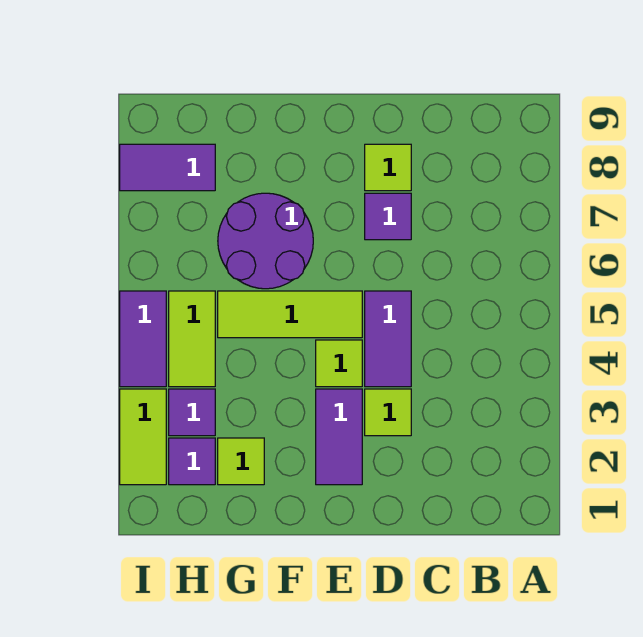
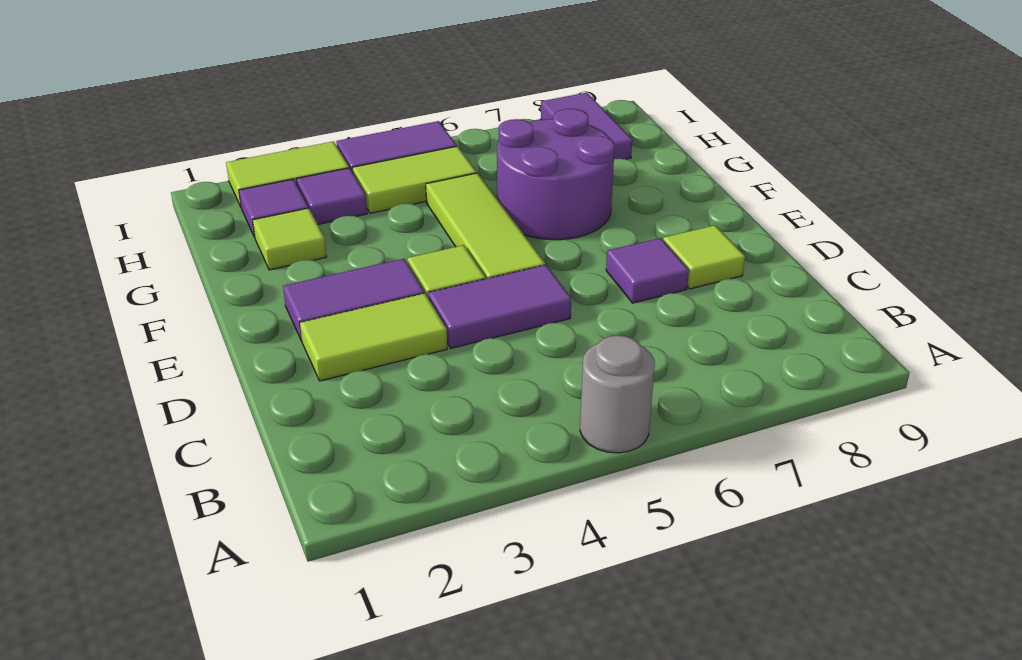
none -> grey round brick A5 level 1
lime tile D3 level 1 -> lime tile D2:D3 level 1

